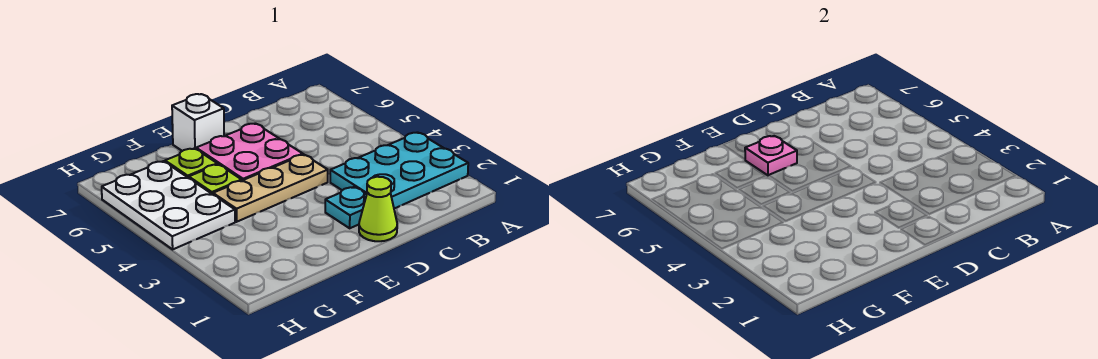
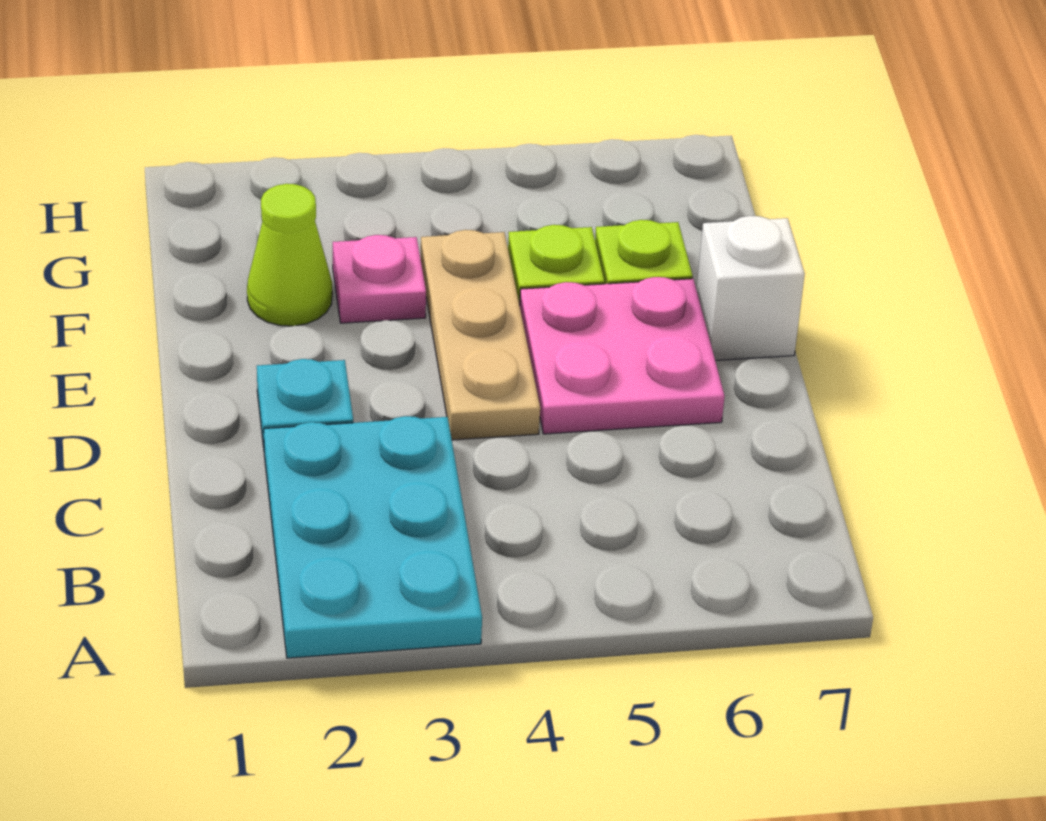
lime cone D1 level 1 -> lime cone F2 level 1
pink plate E6 level 2 -> pink plate F3 level 1
white plate G4:H6 level 1 -> none

